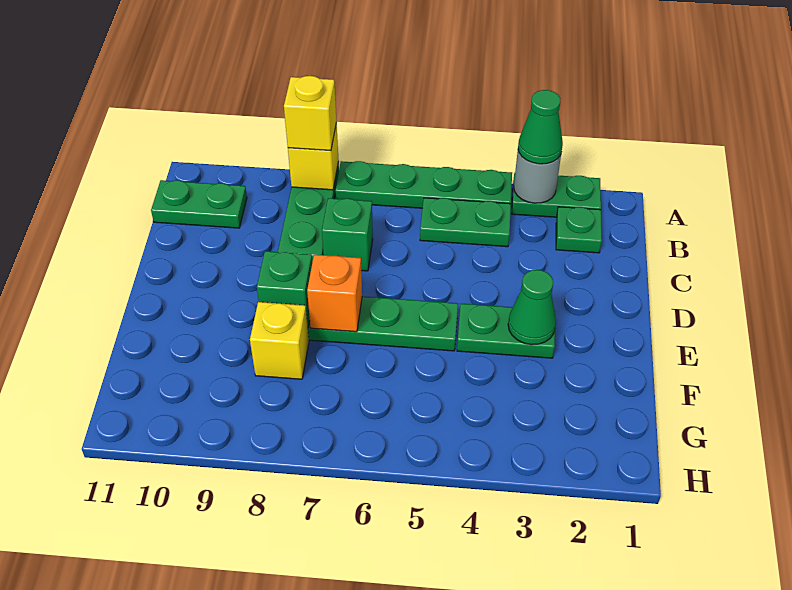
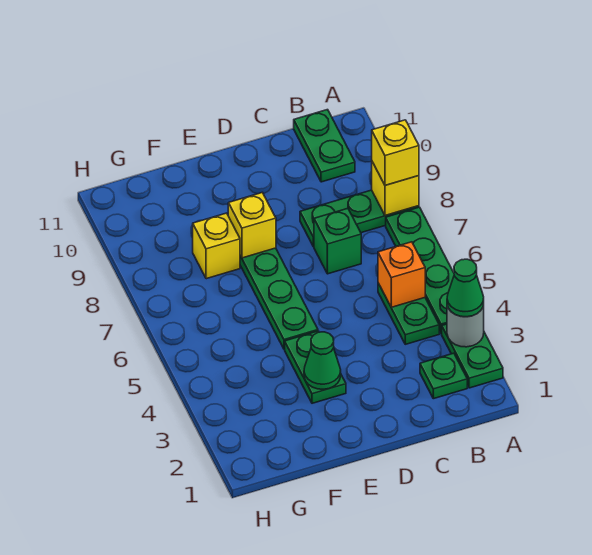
orange brick E7 level 2 -> orange brick B5 level 2
green brick E8 level 2 -> yellow brick E8 level 2

